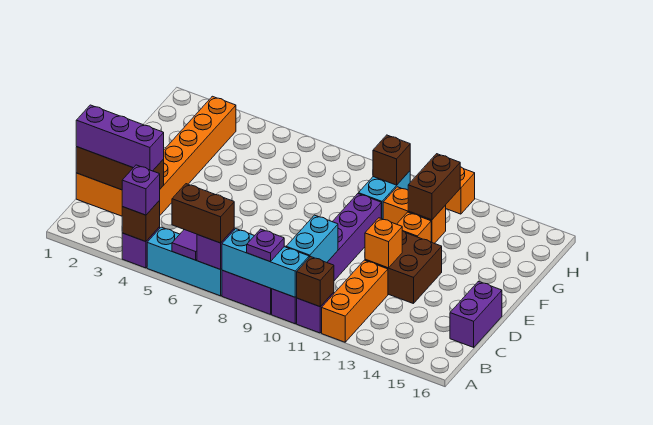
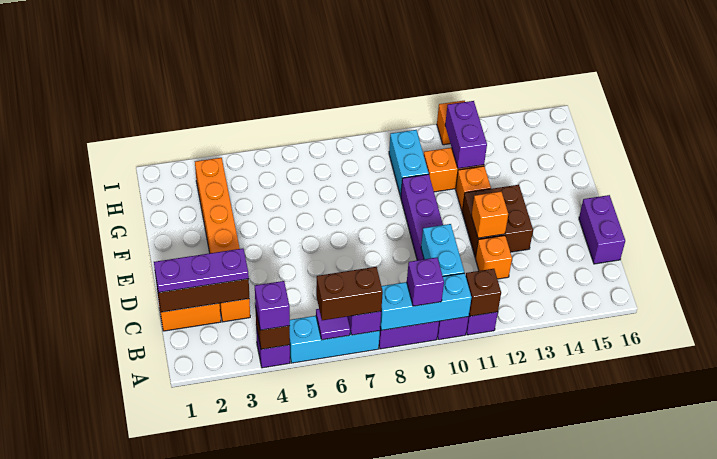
purple plate A9 level 3 -> purple brick A9 level 3
orange brick A12:C12 level 1 -> orange brick C12 level 1
purple brick C1:C3 level 3 -> purple plate C1:C3 level 3
brown brick G12:H12 level 2 -> purple brick G12:H12 level 2
brown brick H10 level 2 -> none

